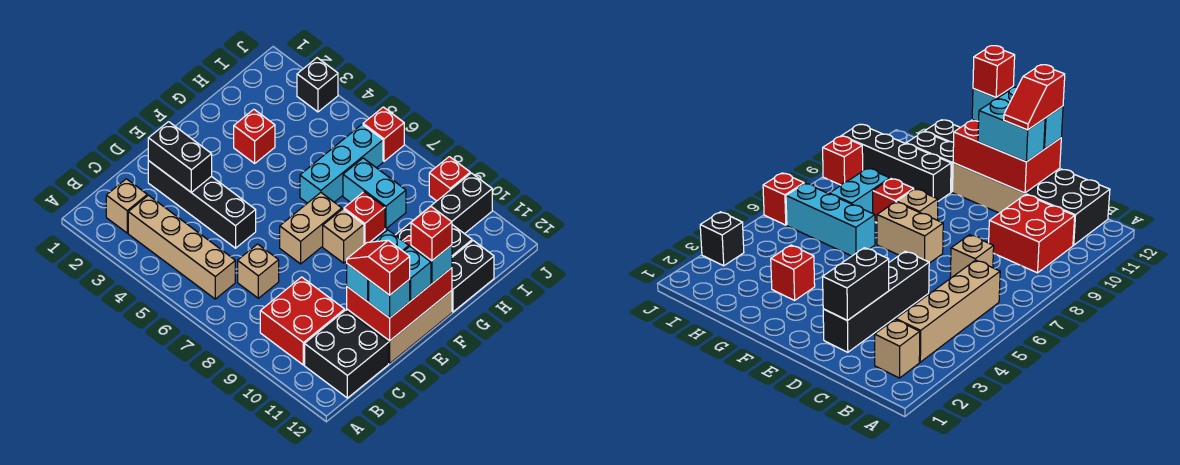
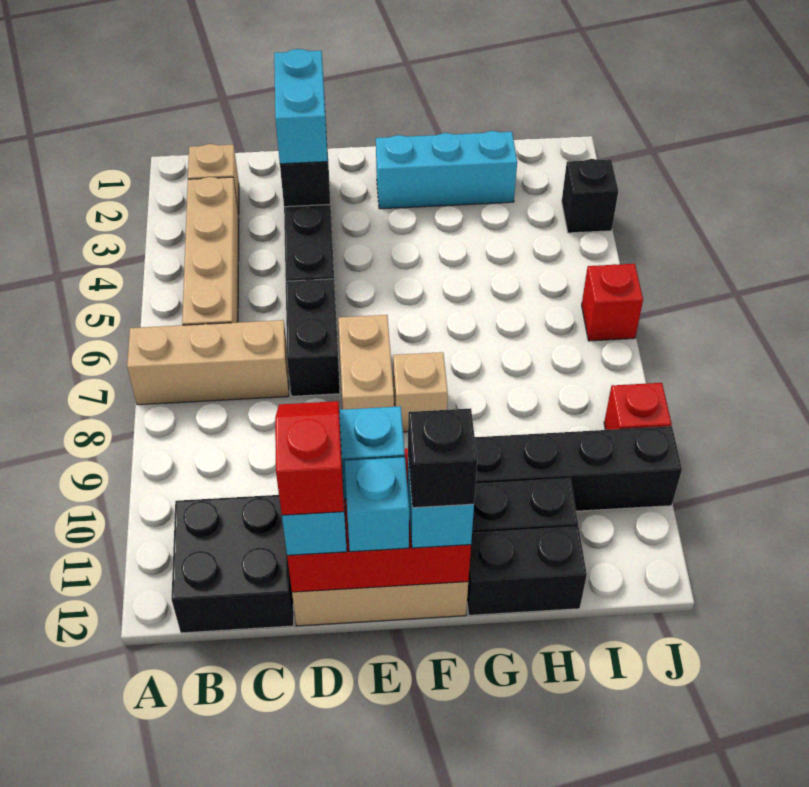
red brick B9:C10 level 1 -> none
tan brick C7 level 1 -> tan brick A7:C7 level 1
none -> black brick D6:D7 level 1
tan brick E7:F7 level 1 -> tan brick E7:E8 level 1
red brick F12 level 4 -> black brick F12 level 4
red brick G3 level 1 -> none
cyan brick G6:I6 level 1 -> cyan brick F2:H2 level 1
red brick G8 level 1 -> none
cyan brick H7:H8 level 1 -> cyan brick D2:D3 level 3

